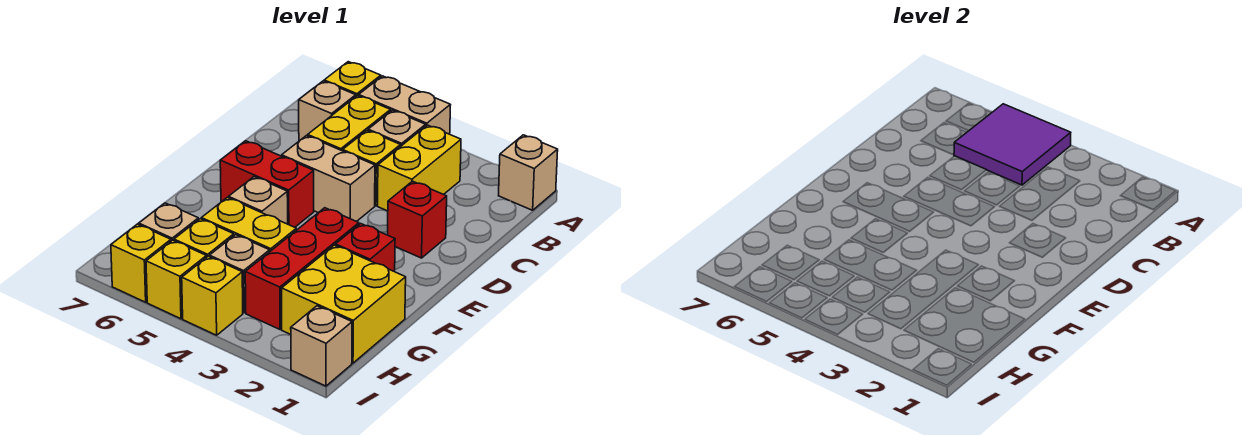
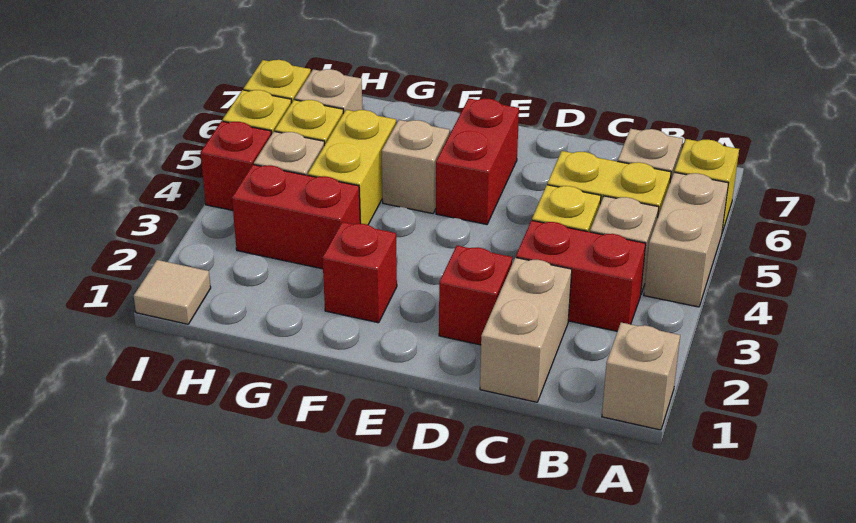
purple tile A4:B5 level 2 -> none
yellow brick B3:C3 level 1 -> red brick B3:C3 level 1
tan brick D4:D5 level 1 -> tan brick C1:C2 level 1
red brick F3:H3 level 1 -> red brick G3:H3 level 1
yellow brick G1:H2 level 1 -> none
tan brick I1 level 1 -> tan tile I1 level 1
yellow brick I4 level 1 -> red brick I4 level 1

